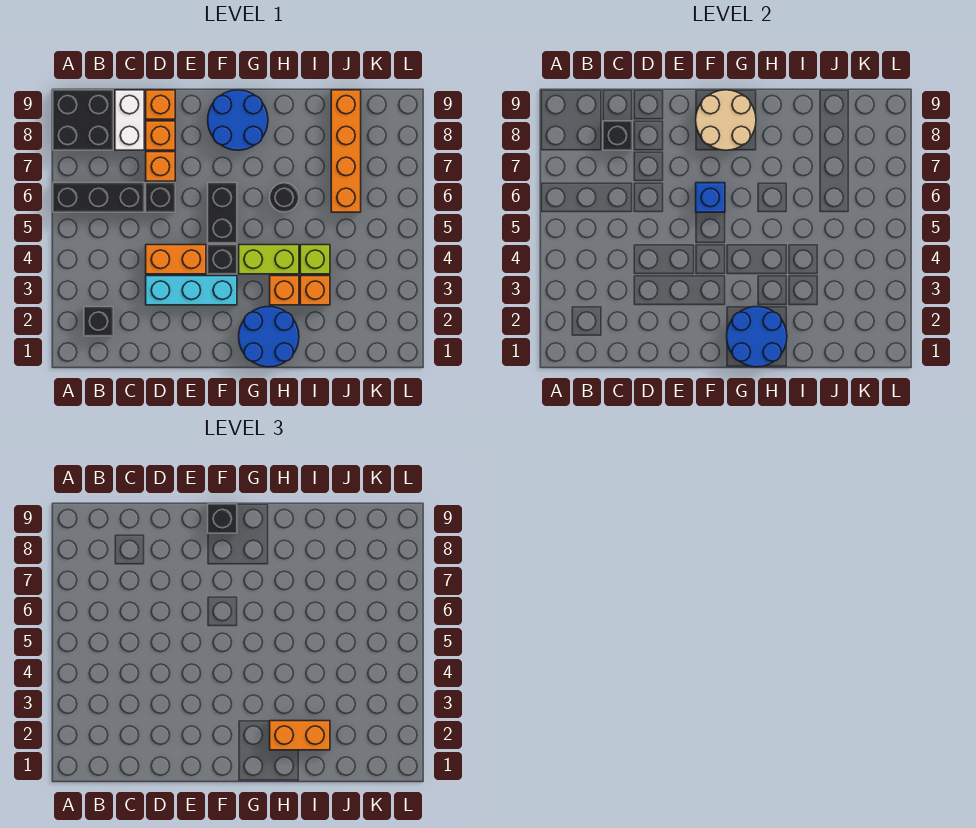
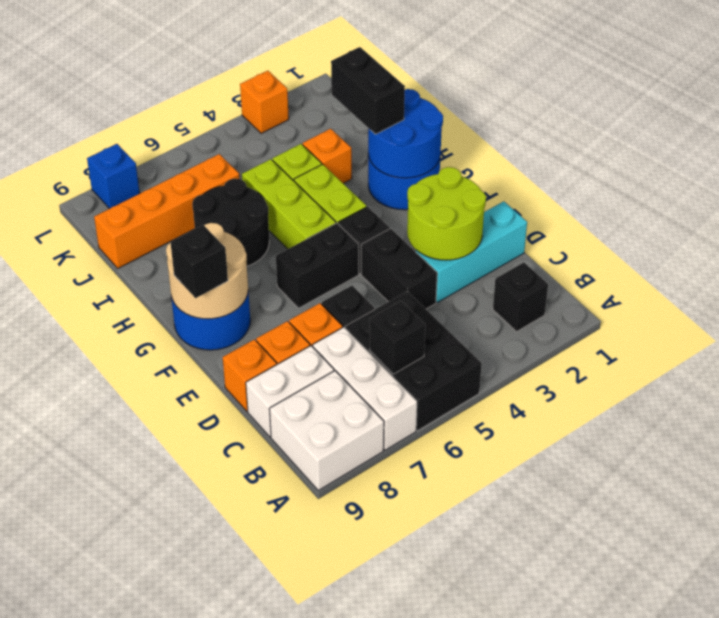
black brick A6:C6 level 1 -> black brick A5:C6 level 1
none -> white brick A7:C7 level 1
black brick A8:B9 level 1 -> white brick A8:B9 level 1
black brick C8 level 2 -> black brick B6 level 2
none -> lime round brick D2:E3 level 2
cyan brick D3:F3 level 1 -> cyan brick D1:D3 level 1
orange brick D4:E4 level 1 -> black brick D4:E4 level 1
blue brick F6 level 2 -> blue brick L8 level 1
none -> lime brick G5:I5 level 1
orange brick H2:I2 level 3 -> black brick H2:I2 level 3
orange brick H3 level 1 -> orange brick L3 level 1
black round brick H6 level 1 -> black round brick H6:I7 level 1

